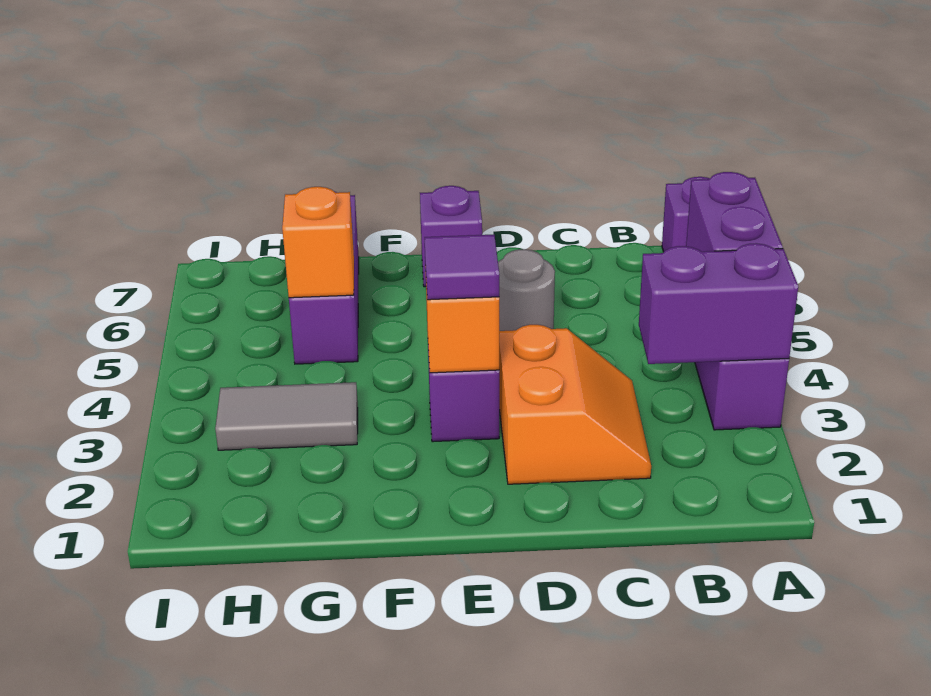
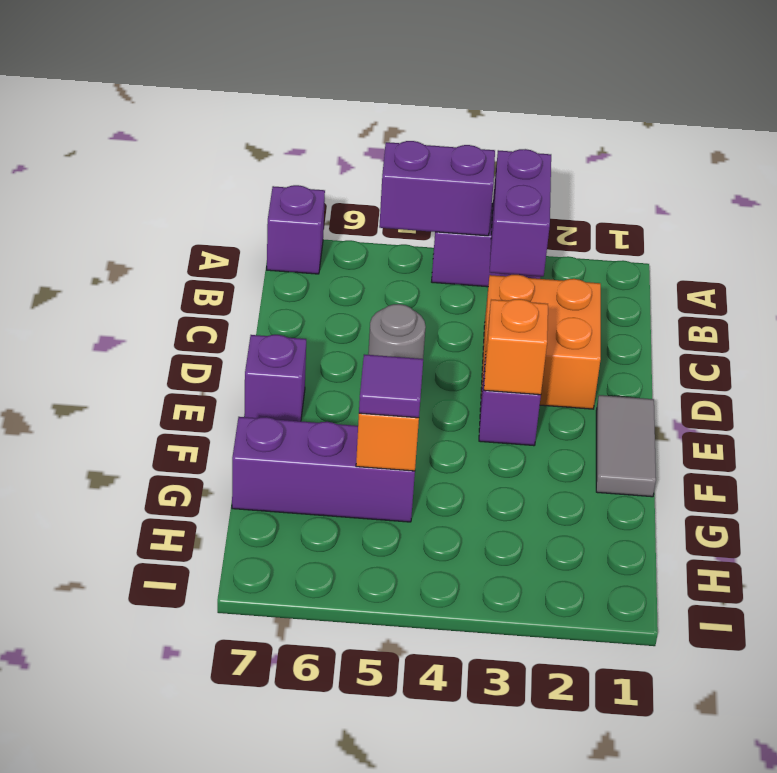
orange slope C2:D3 level 1 top D -> orange brick C2:D3 level 1
purple tile E3 level 3 -> purple tile G5 level 3
grey tile G3:H3 level 1 -> grey tile E1:F1 level 1

